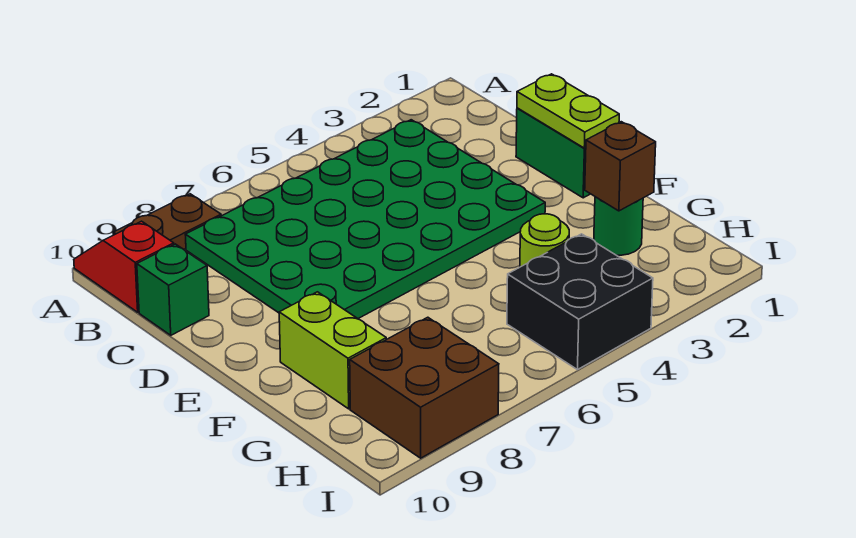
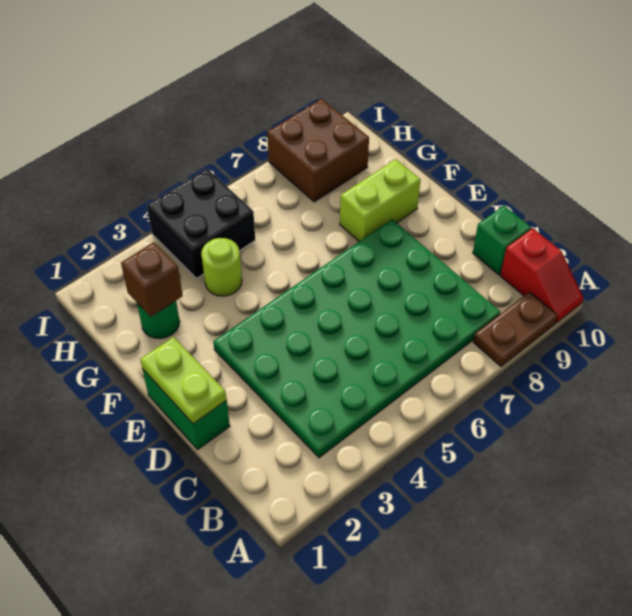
lime brick F9:G9 level 1 -> lime brick F8:F9 level 1

